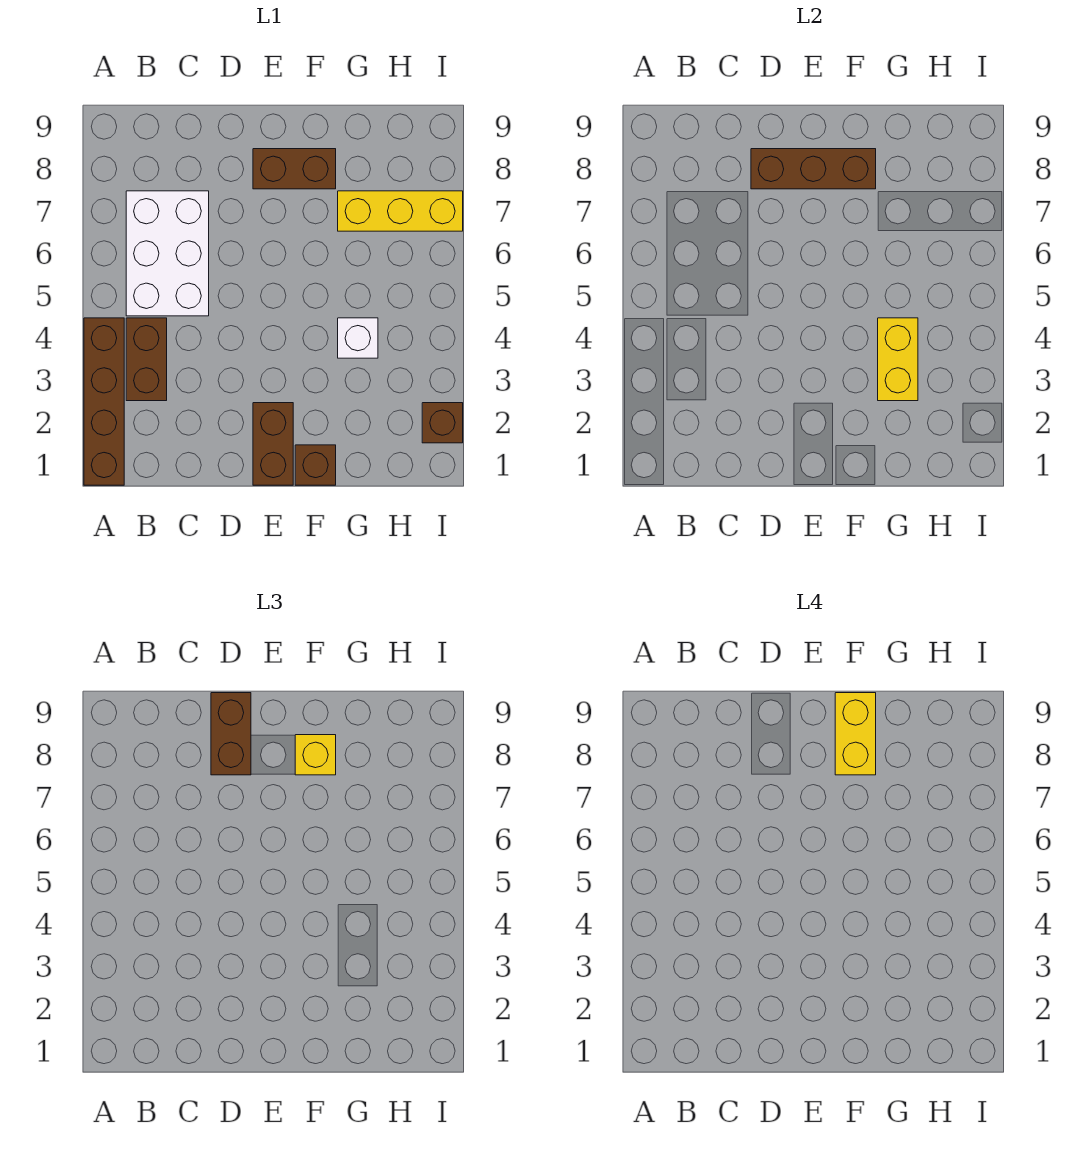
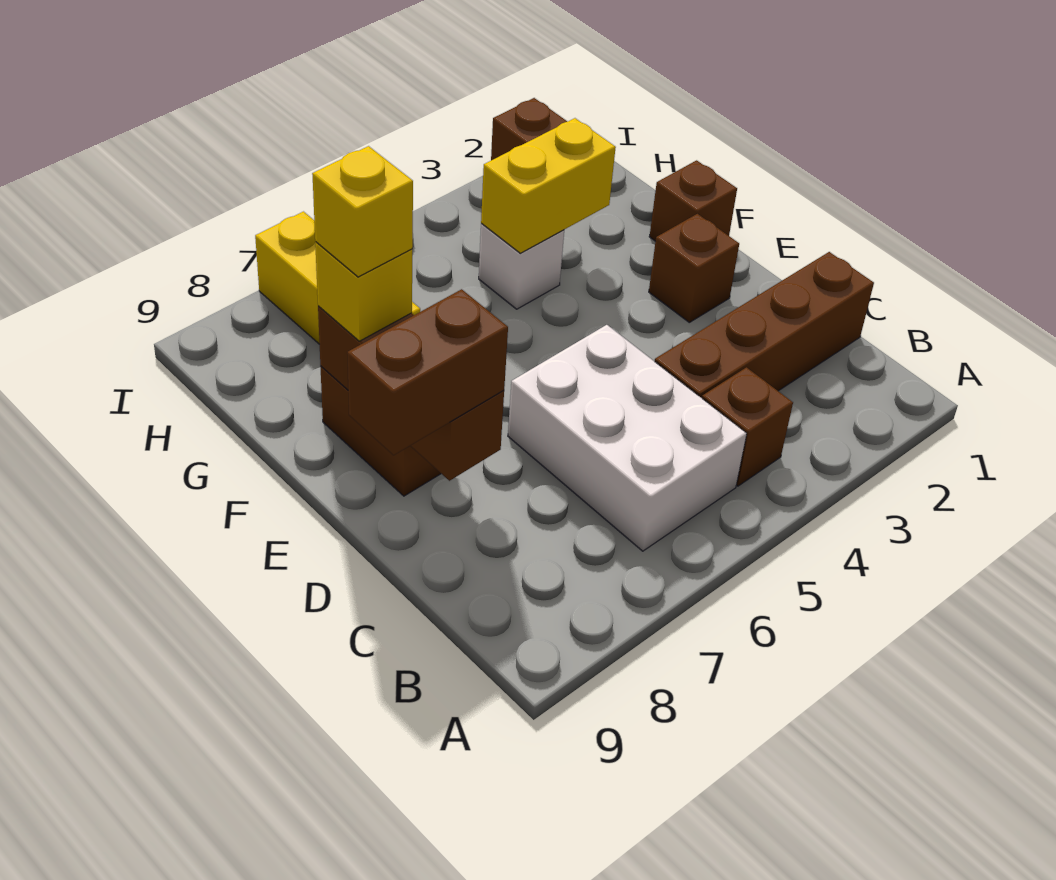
brown brick A1:A4 level 1 -> brown brick C1:C4 level 1
brown brick B3:B4 level 1 -> brown brick B4 level 1
white brick B5:C7 level 1 -> white brick B5:D6 level 1
brown brick E1:E2 level 1 -> brown brick E2 level 1
yellow brick F8:F9 level 4 -> yellow brick F8 level 4

